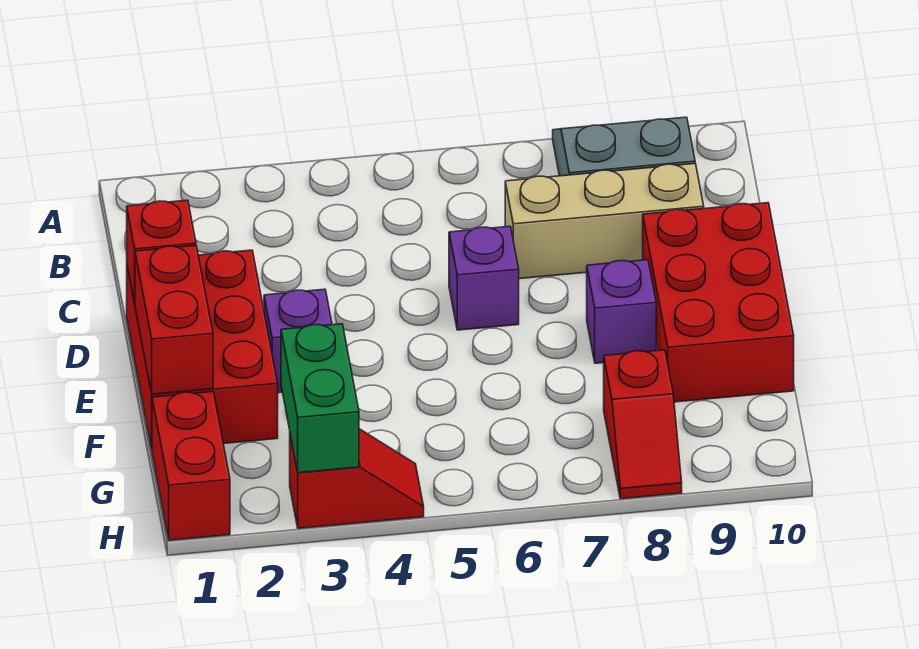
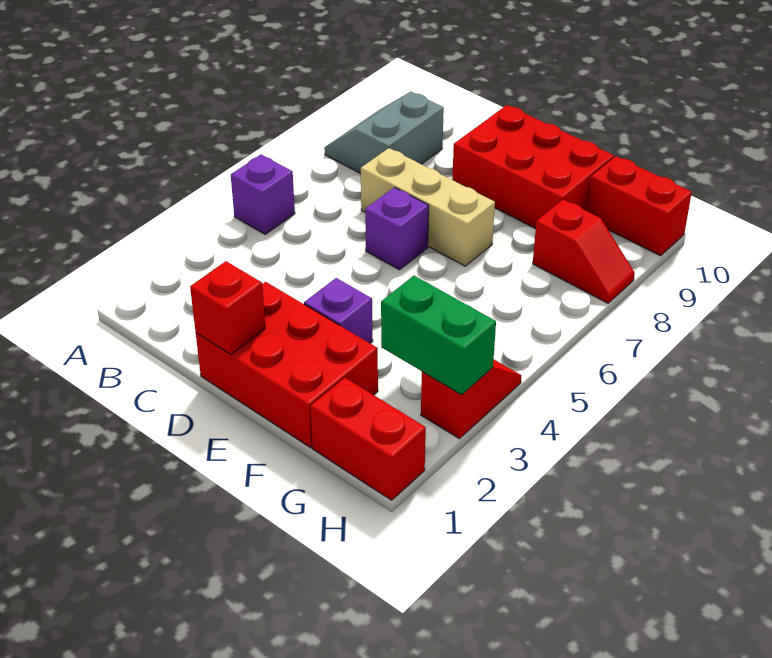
tan brick C7:C9 level 1 -> tan brick C7:E7 level 1
red brick E1:F1 level 2 -> red brick G10:H10 level 1
purple brick E8 level 1 -> purple brick A5 level 1

